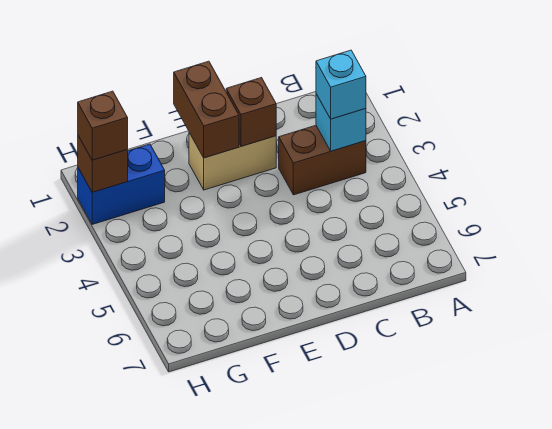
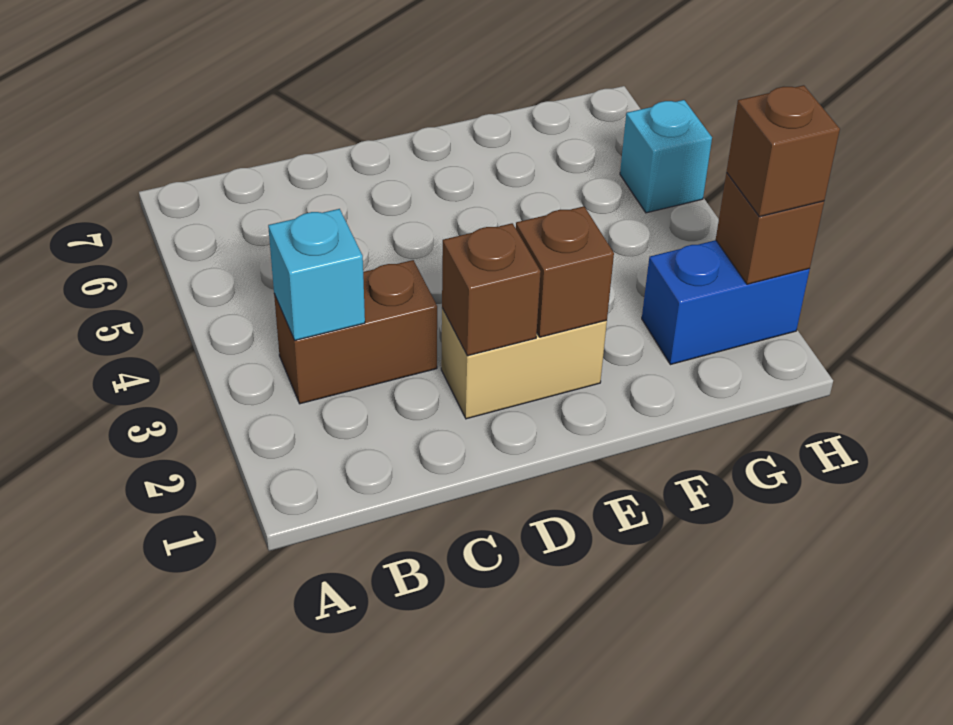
cyan brick B3 level 3 -> cyan brick H5 level 1
brown brick E1:E2 level 2 -> brown brick E2 level 2

